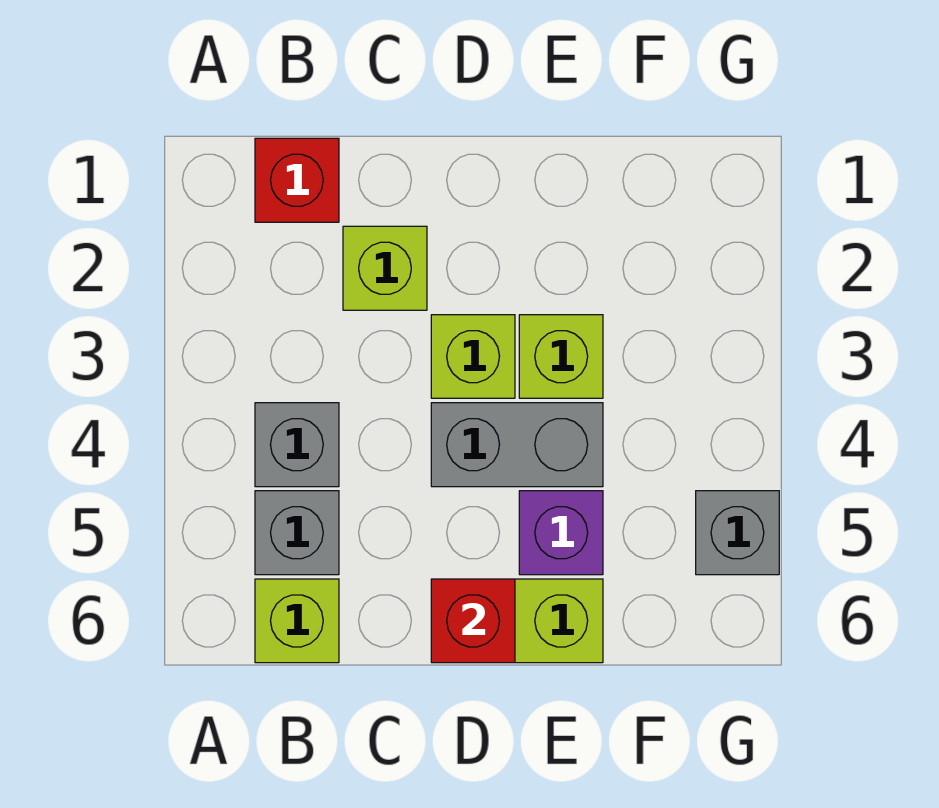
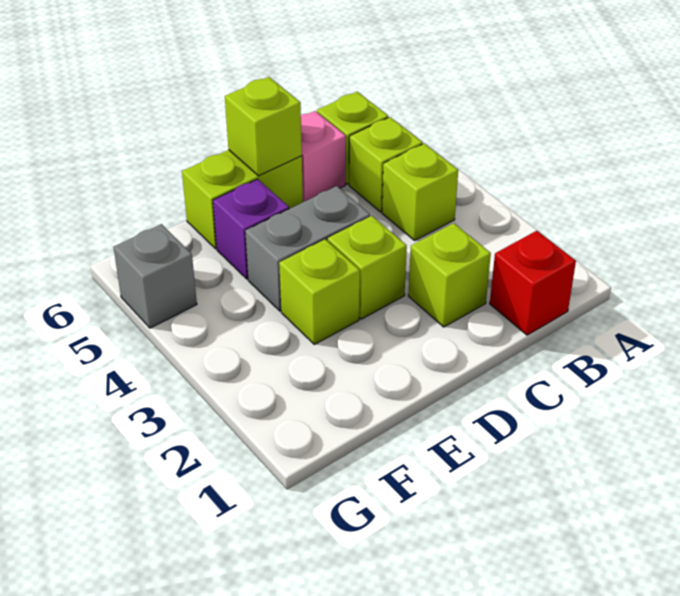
grey brick B4 level 1 -> lime brick B4 level 1
grey brick B5 level 1 -> lime brick B5 level 1
none -> pink brick C6 level 1
red brick D6 level 2 -> lime brick D6 level 2

